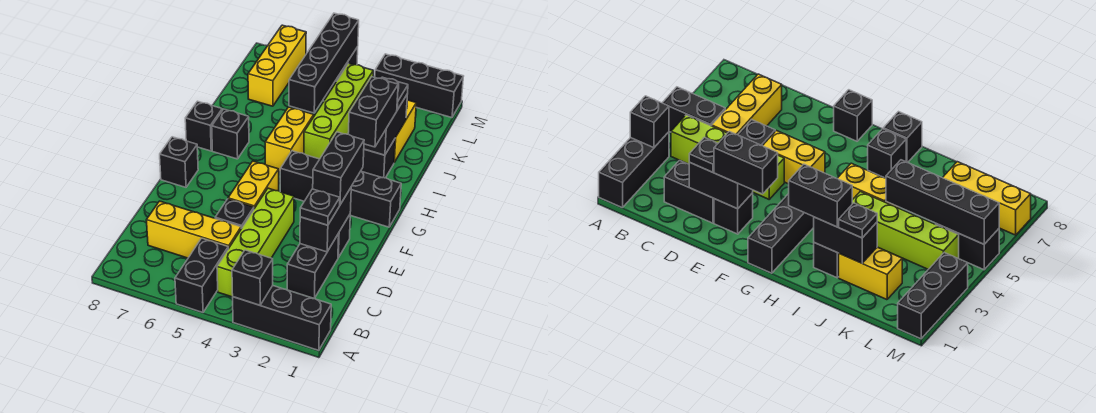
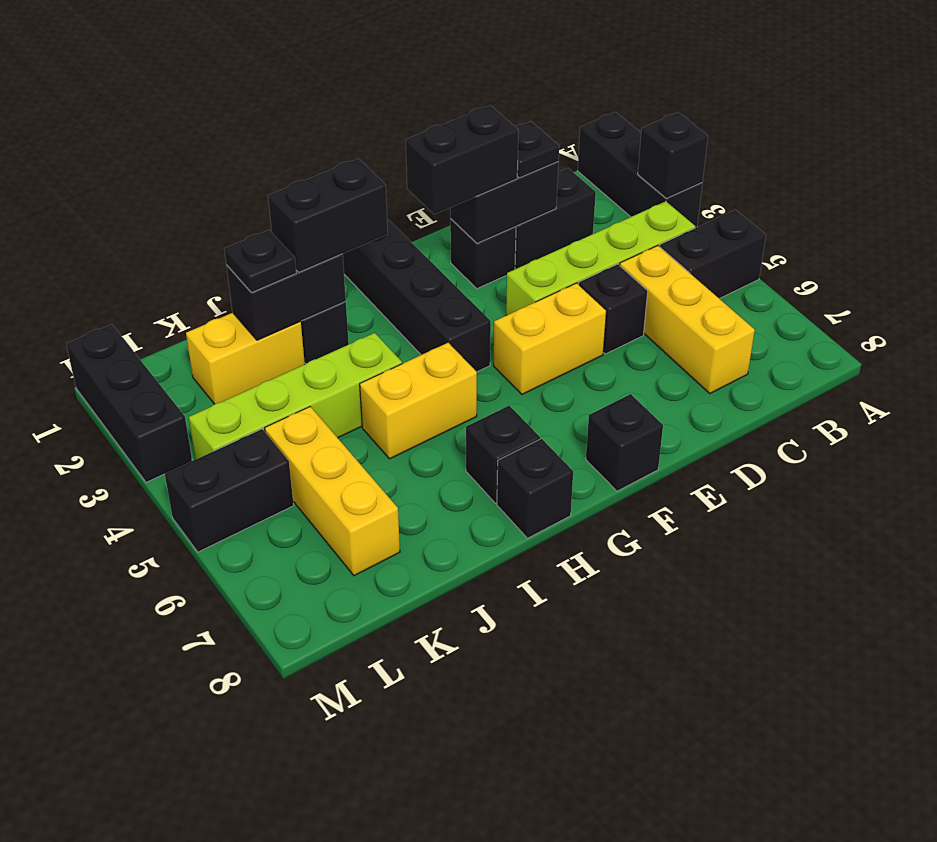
black brick J5:M5 level 2 -> none
yellow brick K7:M7 level 1 -> yellow brick K5:K7 level 1

